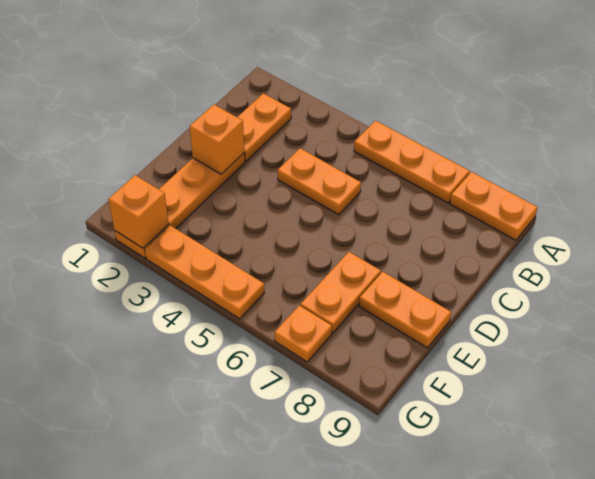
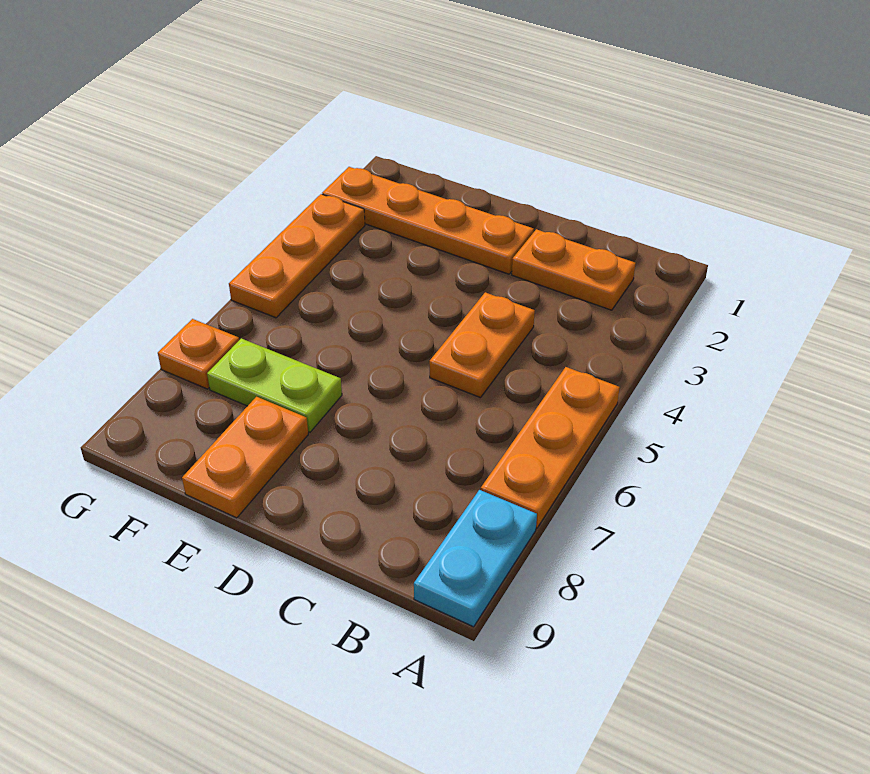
orange plate A8:A9 level 1 -> cyan plate A8:A9 level 1
orange brick D2 level 2 -> none
orange plate E7:F7 level 1 -> lime plate E7:F7 level 1
orange brick G2 level 2 -> none

